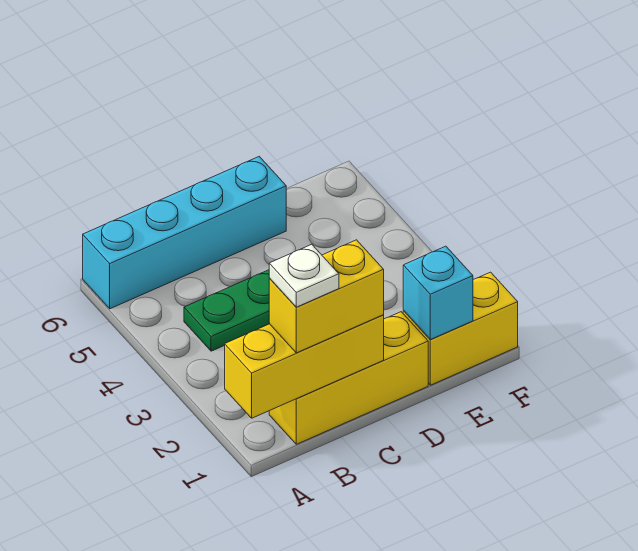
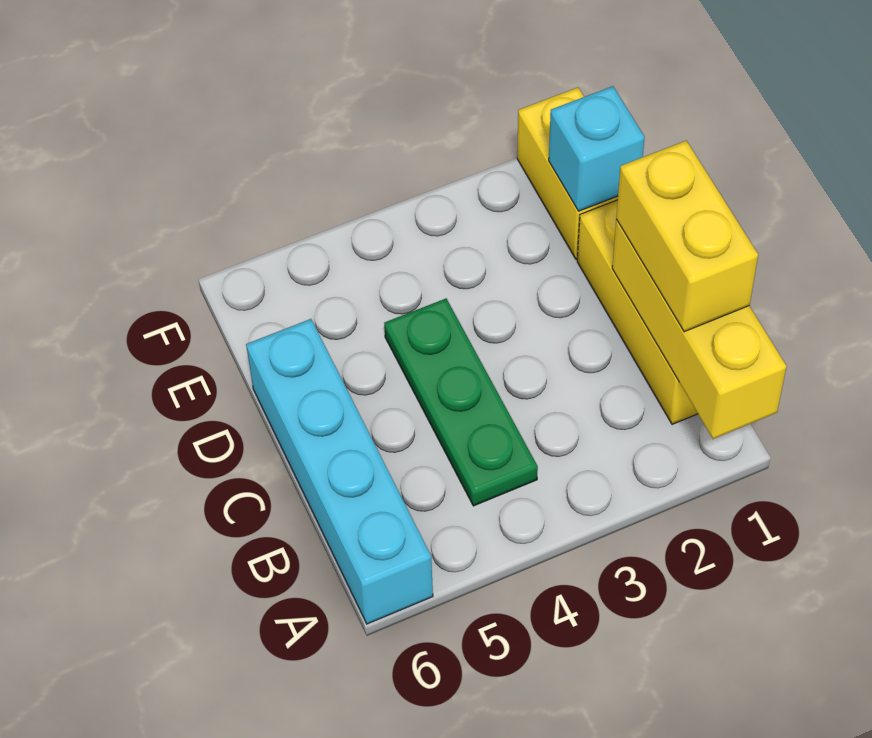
white plate B1 level 4 -> none

